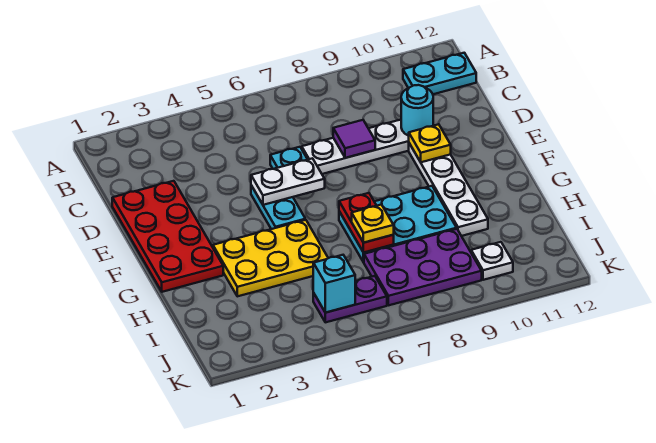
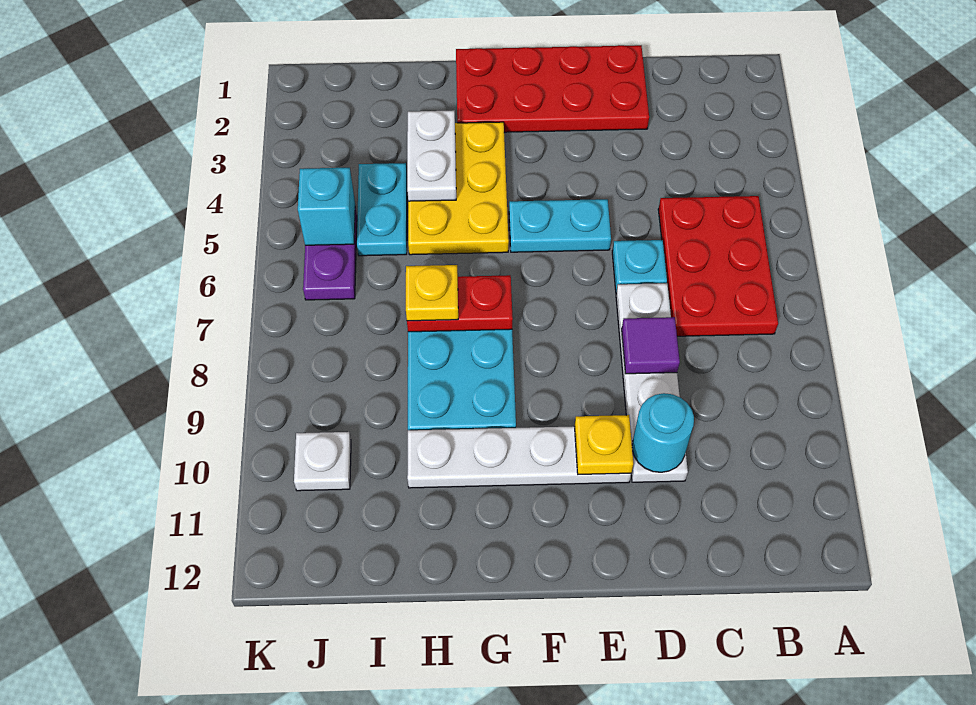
none -> red plate B5:C7 level 1
cyan plate B11:B12 level 1 -> cyan plate I4:I5 level 1
white plate E5:E6 level 2 -> white plate H3:H4 level 2
purple plate I7:J9 level 1 -> none

